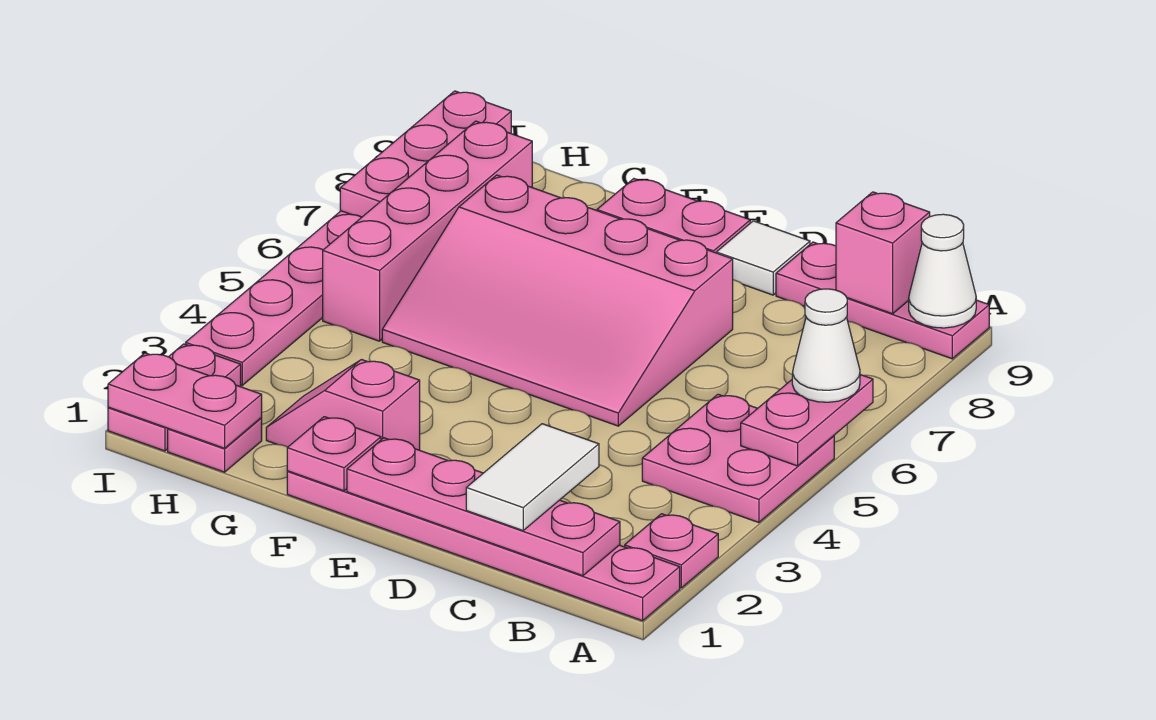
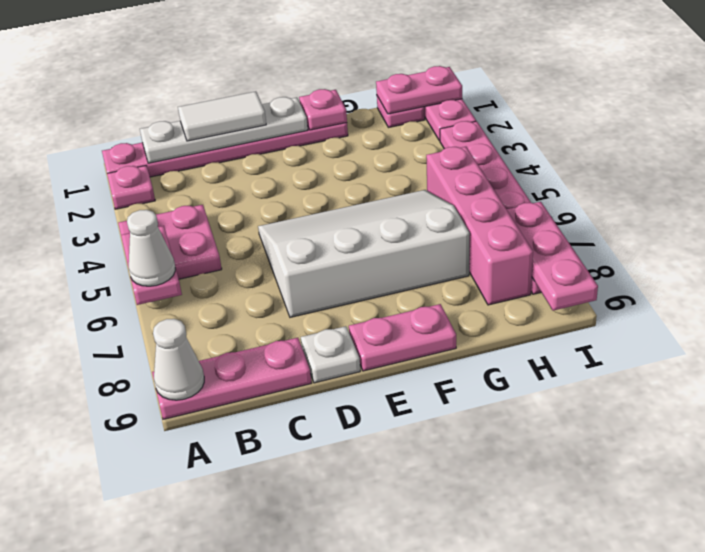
pink plate B1:E1 level 2 -> white plate B1:E1 level 2
pink brick B9 level 2 -> none
white tile C1:C2 level 3 -> white tile C1:D1 level 3
pink slope D5:G7 level 1 top 7 -> white slope D5:G7 level 1 top 7
white tile D9 level 1 -> white plate D9 level 1
pink slope F2:G2 level 1 top F -> none

